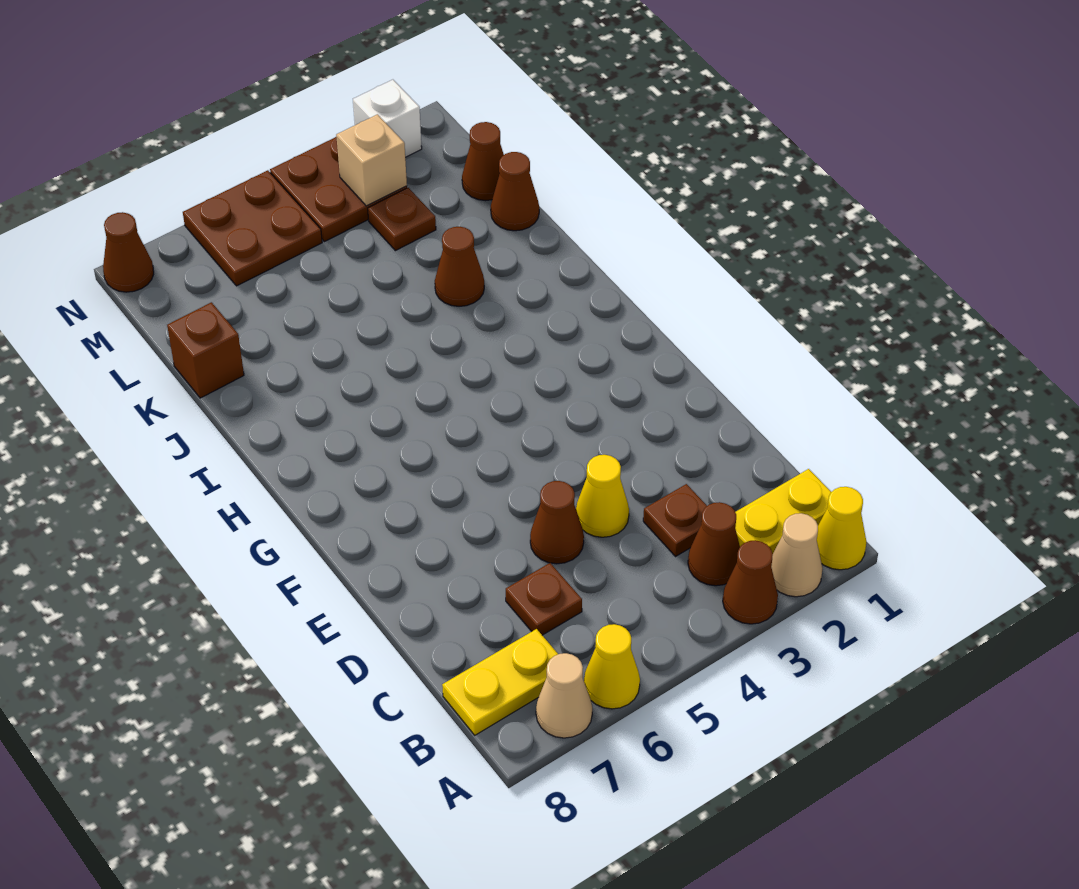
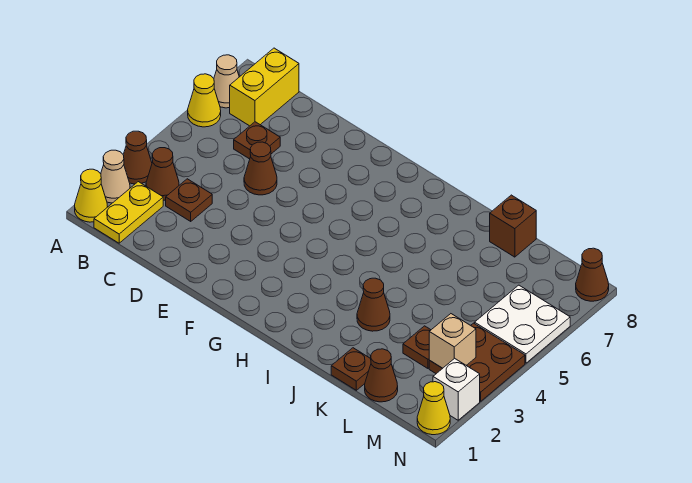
yellow plate B7:B8 level 1 -> yellow brick B7:B8 level 1
yellow cone D4 level 1 -> yellow cone N1 level 1
brown cone K1 level 1 -> brown plate K1 level 1
brown plate M5:N6 level 1 -> white plate M5:N6 level 1

